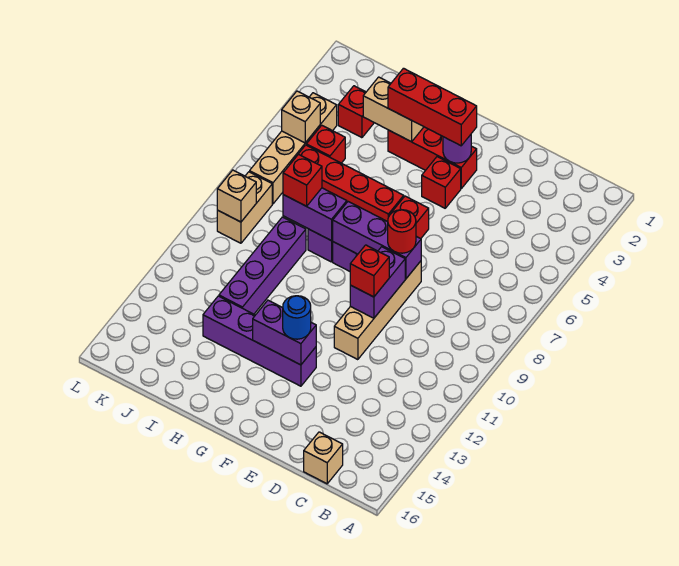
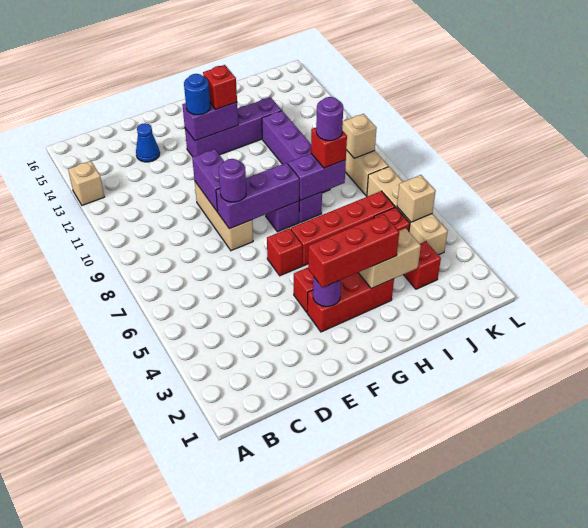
tan brick C16 level 1 -> tan brick A13 level 1
none -> blue cone D14 level 1
tan brick E8:E11 level 1 -> tan brick E8:E10 level 1
red round brick E8 level 3 -> purple round brick E8 level 3
red brick E10 level 3 -> red brick G13 level 3
none -> purple round brick I8 level 4

